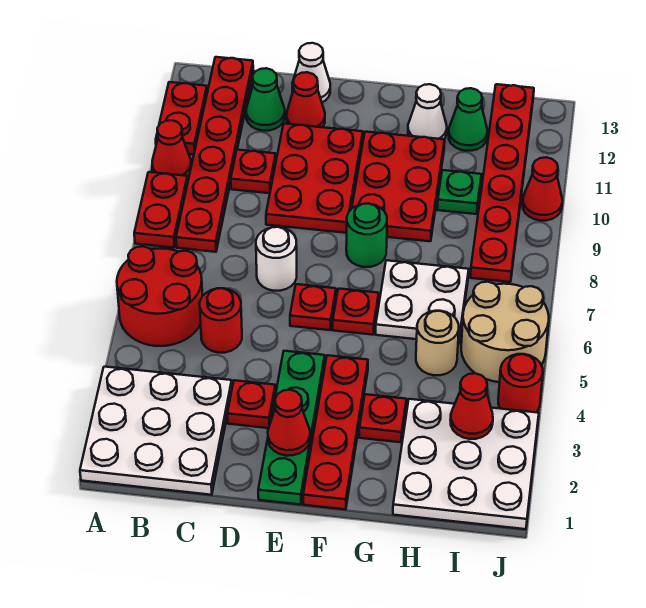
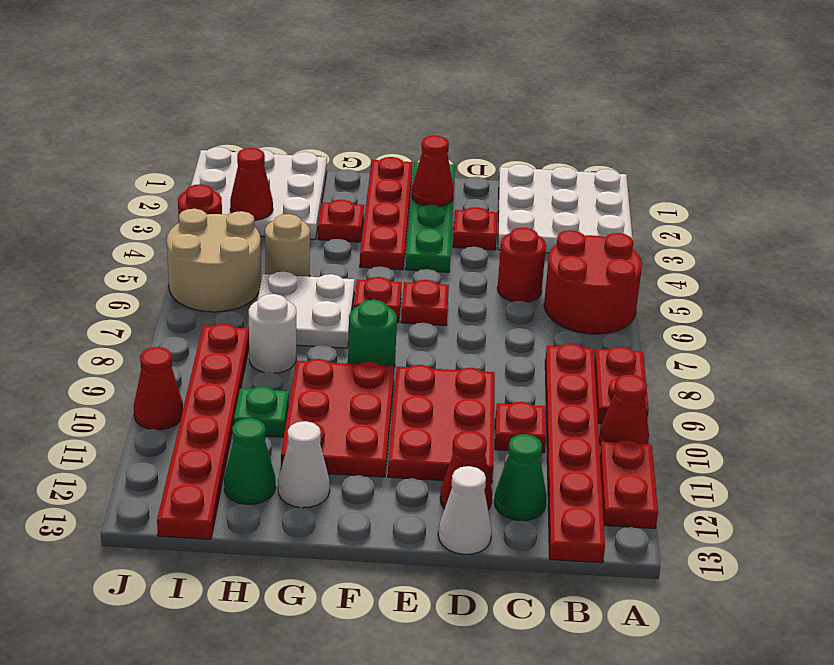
white round brick D7 level 1 -> white round brick H8 level 1

